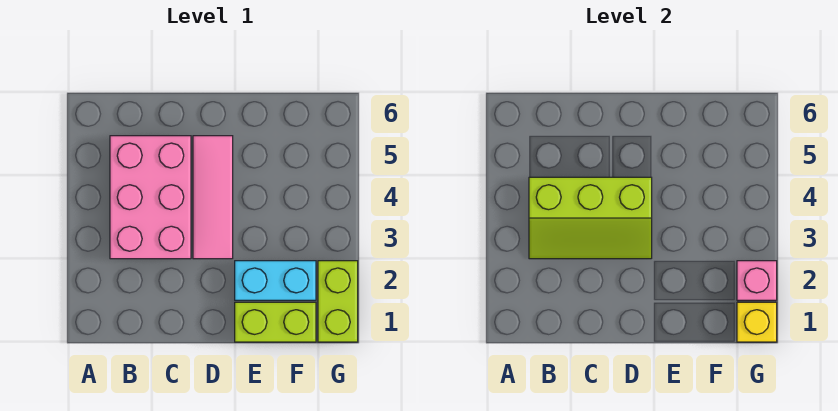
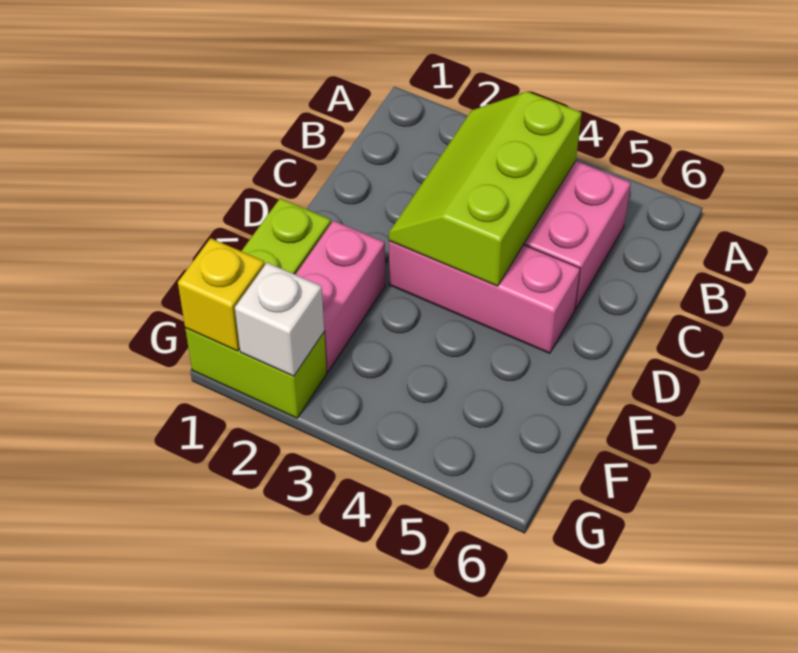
pink tile D3:D5 level 1 -> pink brick D3:D5 level 1
cyan brick E2:F2 level 1 -> pink brick E2:F2 level 1
pink brick G2 level 2 -> white brick G2 level 2

